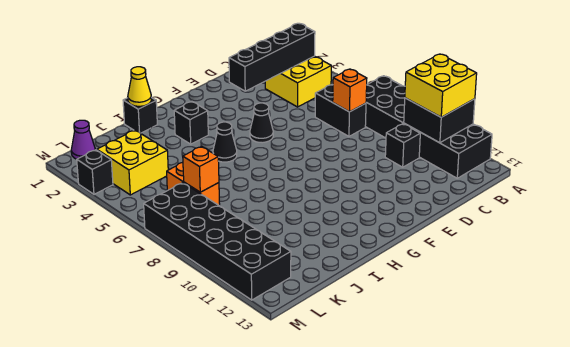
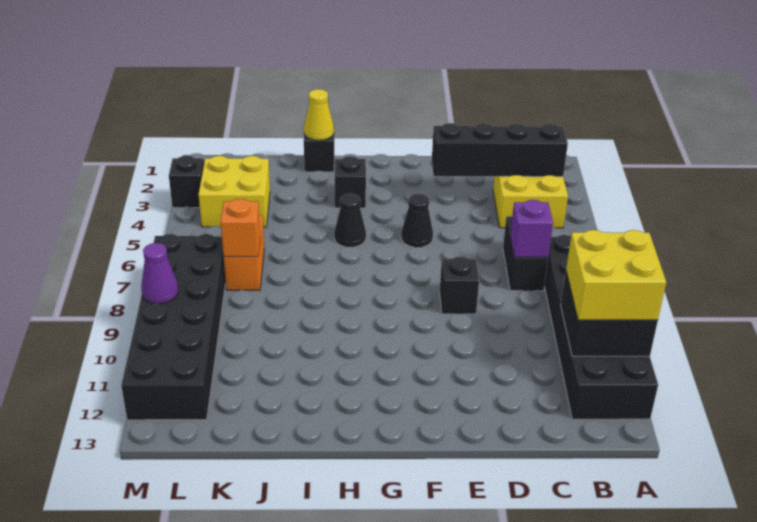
orange brick C7 level 2 -> purple brick C7 level 2
black brick C10 level 1 -> black brick E8 level 1
purple cone L1 level 1 -> purple cone M9 level 2

